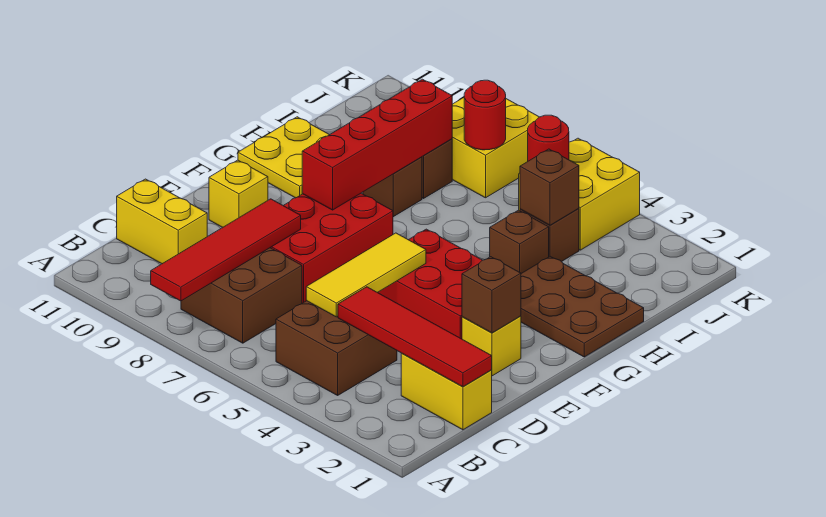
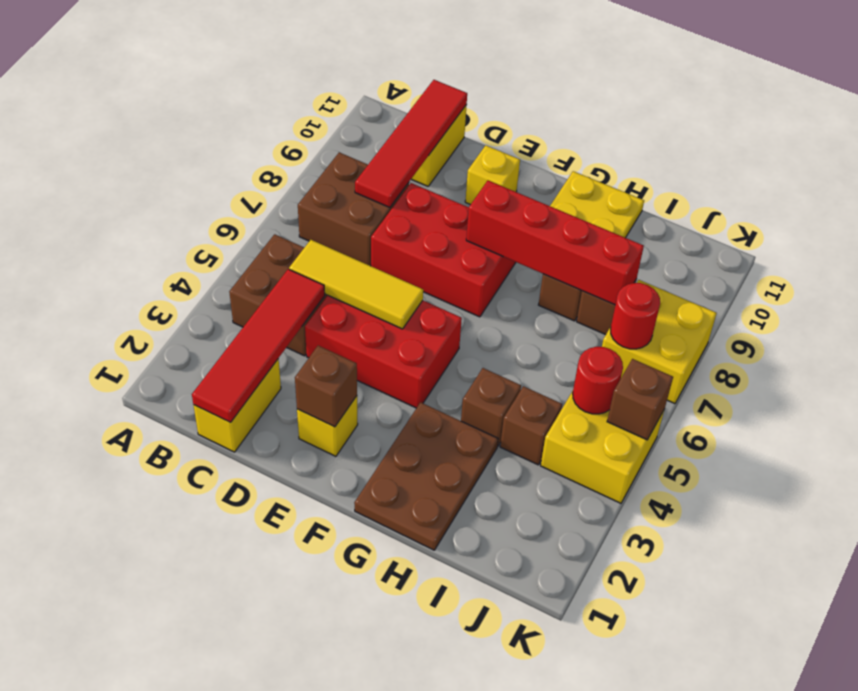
red tile A8:D8 level 2 -> red tile C8:C11 level 2
red brick E3:F5 level 1 -> red brick D4:F5 level 1
brown brick I4 level 2 -> brown brick K5 level 2

